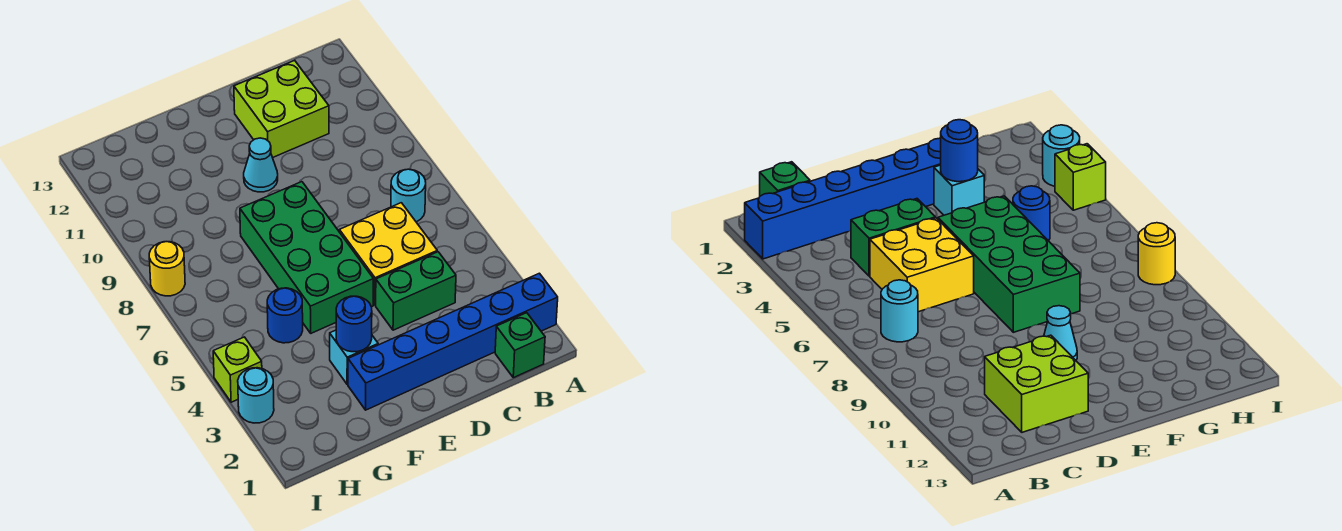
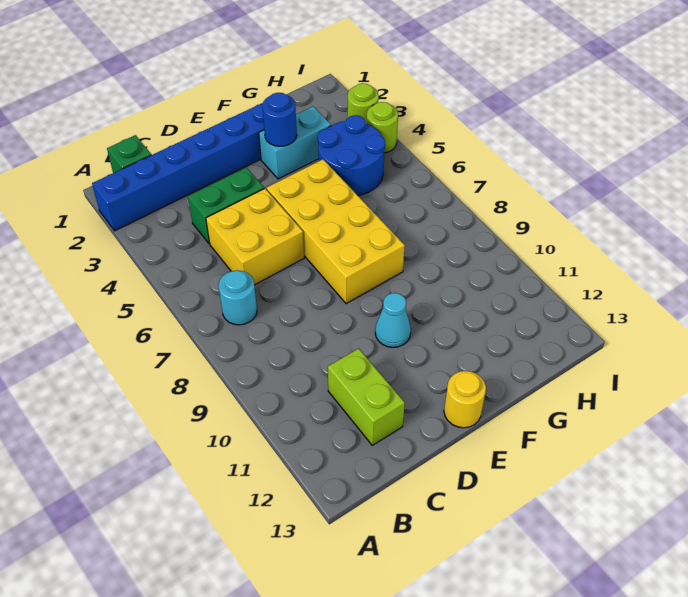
lime brick C11:D12 level 1 -> lime brick C11:C12 level 1
green brick E5:F8 level 1 -> yellow brick E5:F8 level 1
cyan brick F3 level 1 -> cyan brick F3:G3 level 1
blue round brick G5 level 1 -> blue round brick G4:H5 level 1
cyan round brick I3 level 1 -> lime round brick I3 level 1
lime brick I4 level 1 -> lime round brick I4 level 1
yellow round brick I8 level 1 -> yellow round brick E13 level 1

